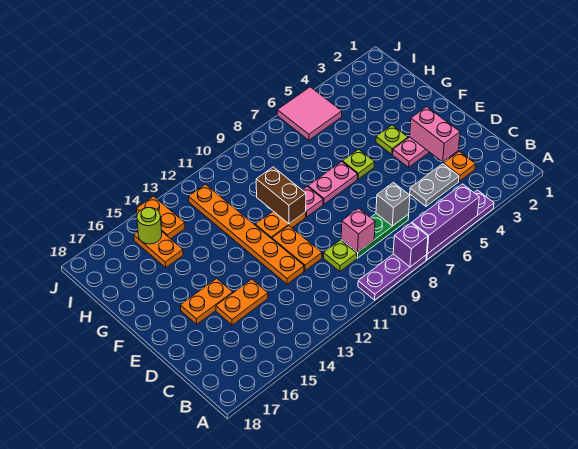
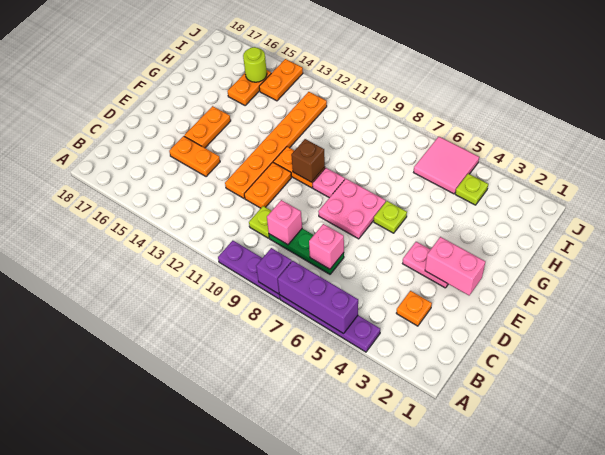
grey plate C4:C5 level 1 -> none
grey brick C7 level 2 -> pink brick C7 level 2
pink brick D3:E3 level 2 -> pink brick E2:E3 level 2
orange plate E15:E16 level 1 -> orange plate E15:F15 level 1
lime plate F4 level 1 -> lime plate I4 level 1
pink plate F7:F8 level 1 -> pink plate E7:F8 level 1
brown brick F10:G10 level 2 -> brown brick F10 level 2

